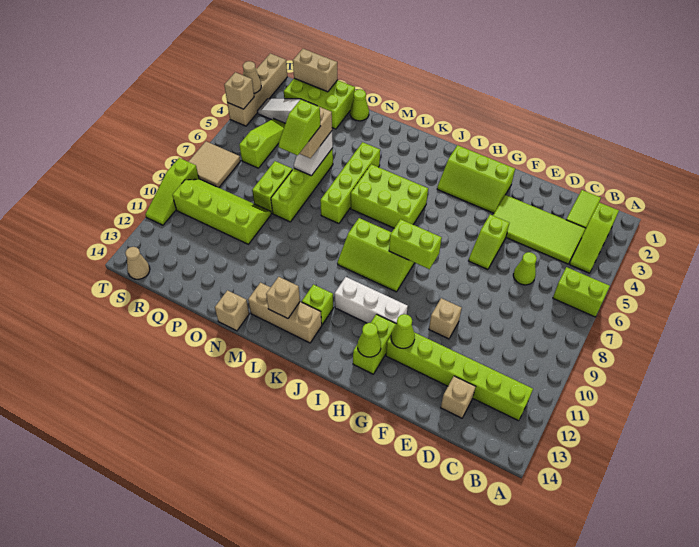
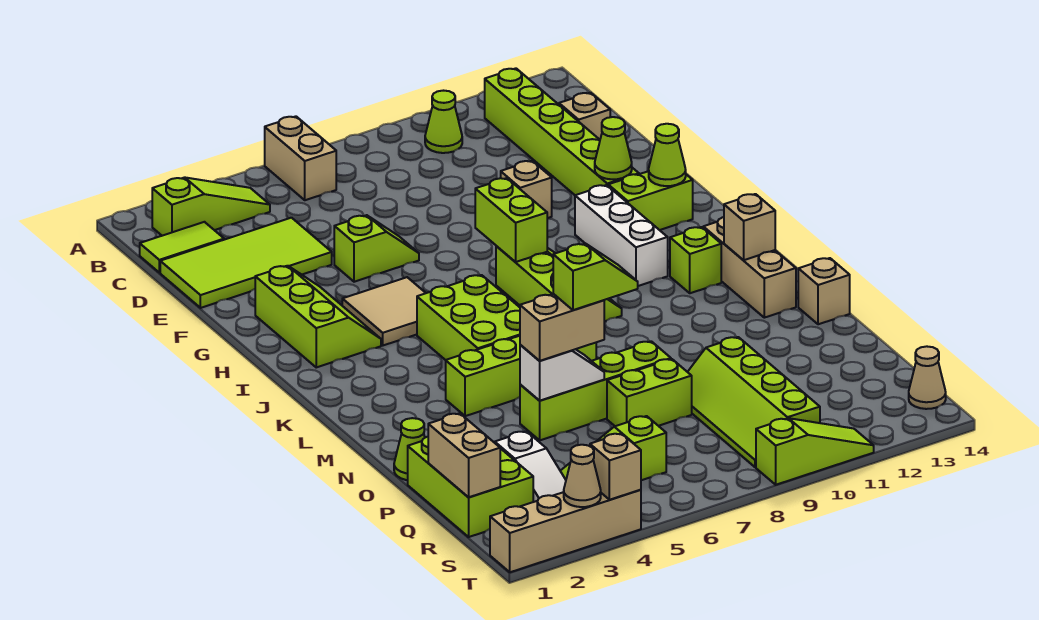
lime brick A6:B6 level 1 -> tan brick A6:B6 level 1
lime tile C3:F4 level 1 -> lime tile D1:E4 level 1
lime cone D6 level 1 -> lime cone B10 level 1
tan tile S7:T8 level 1 -> tan tile H4:I5 level 1

